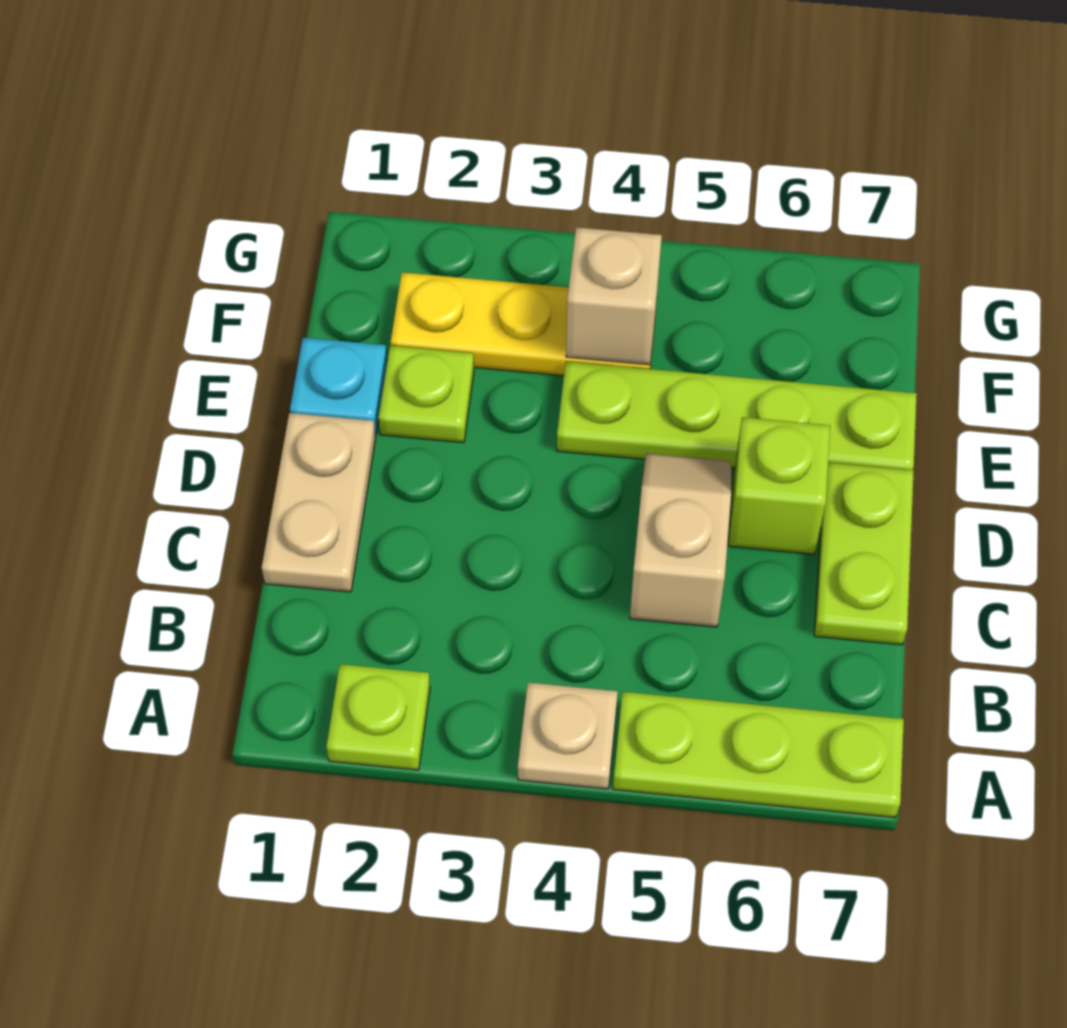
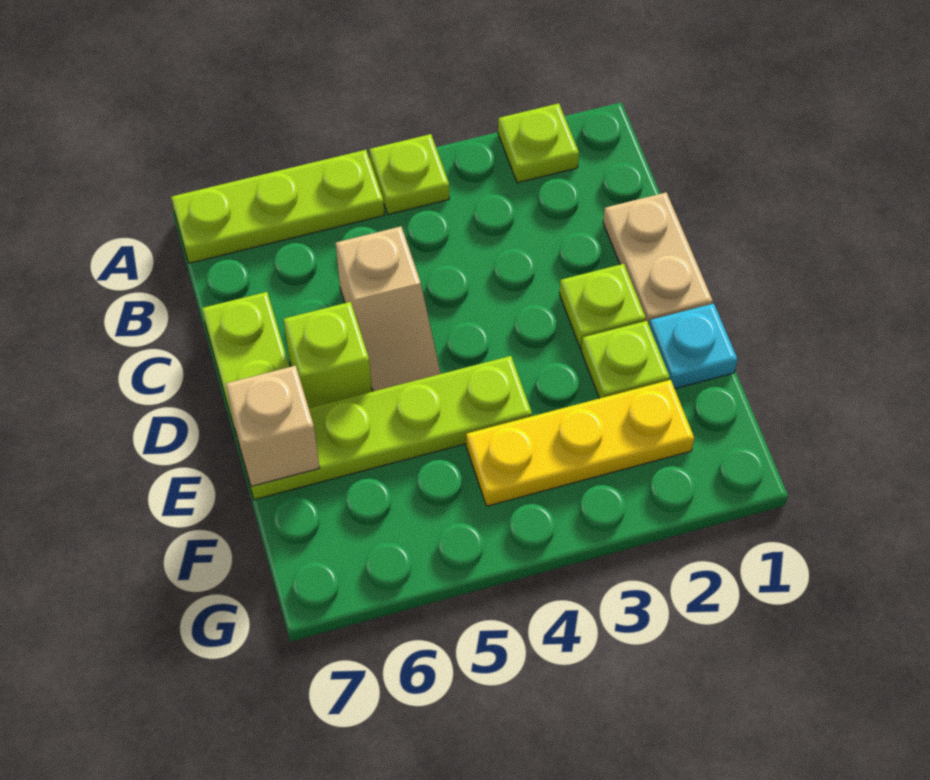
tan plate A4 level 1 -> lime plate A4 level 1
none -> lime plate D2 level 1
tan brick F4 level 2 -> tan brick E7 level 2

